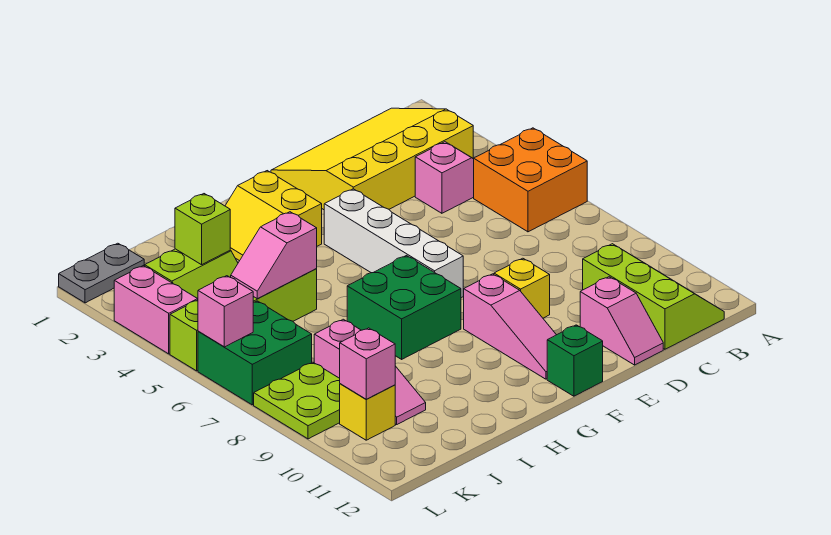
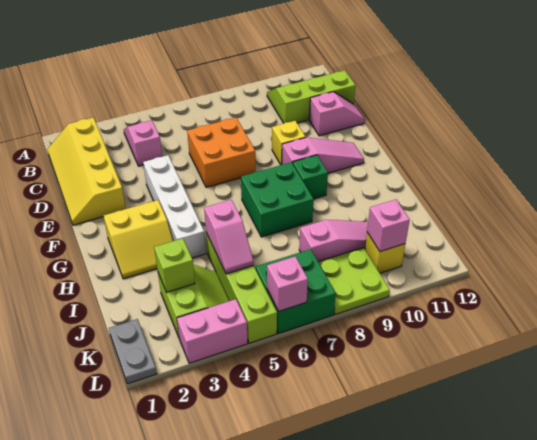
orange brick A5:B6 level 1 -> orange brick D6:E7 level 1
yellow slope B1:E3 level 1 top 3 -> yellow slope B1:E2 level 1 top 2
white brick F4:F7 level 1 -> white brick E4:H4 level 1
green brick F12 level 1 -> green brick G9 level 1

